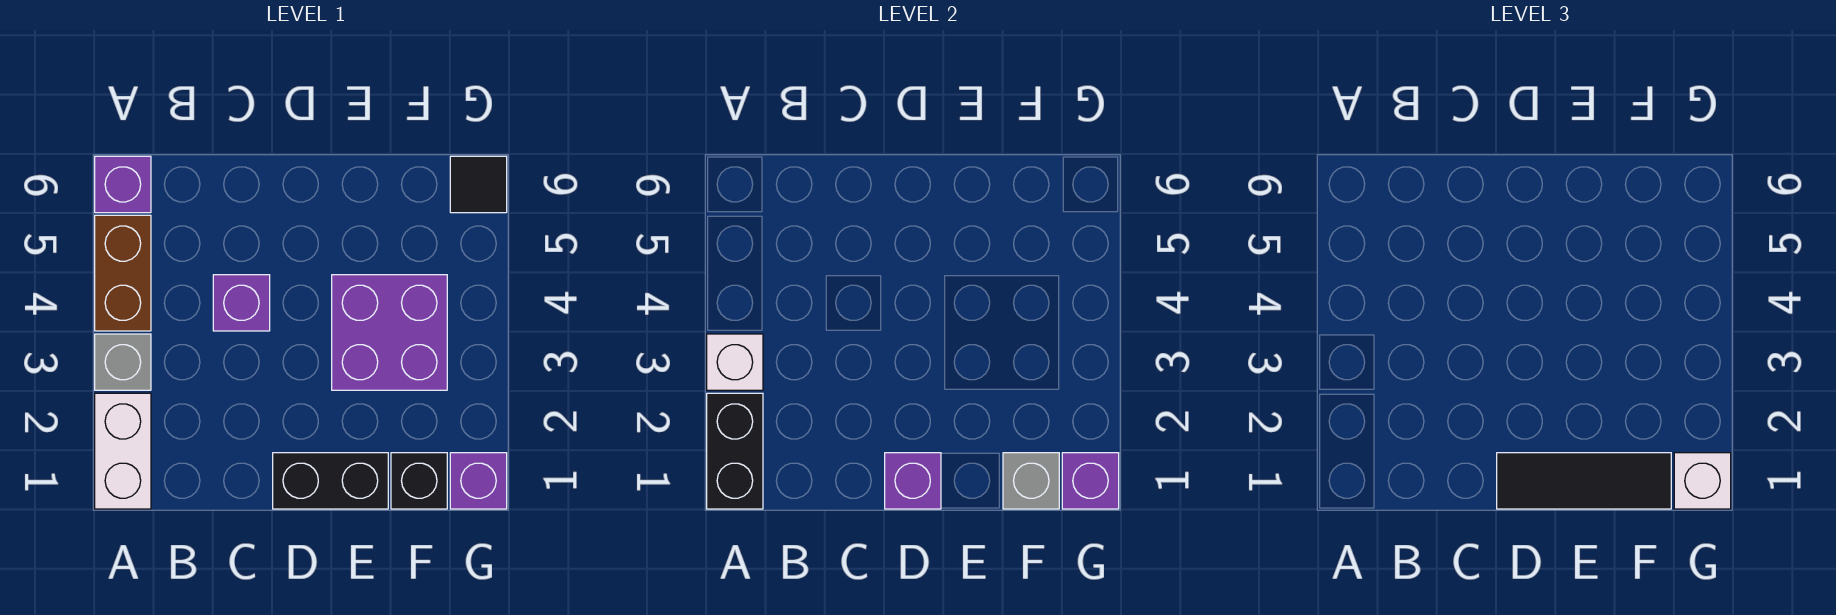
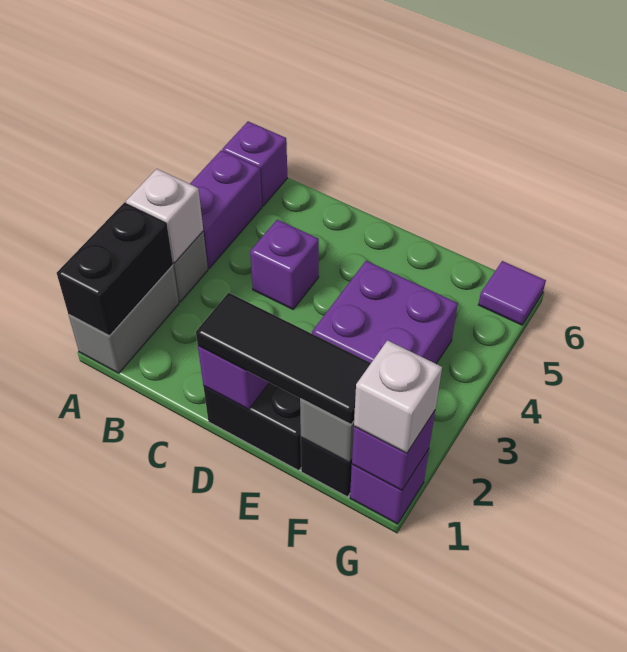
white brick A1:A2 level 1 -> grey brick A1:A2 level 1
brown brick A4:A5 level 1 -> purple brick A4:A5 level 1
black tile G6 level 1 -> purple tile G6 level 1

